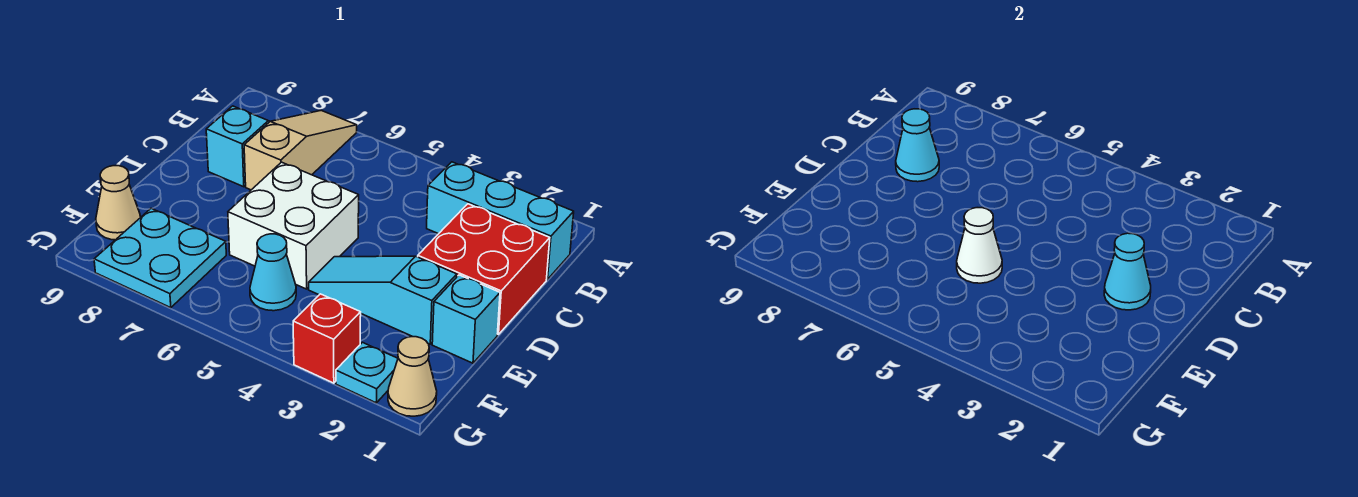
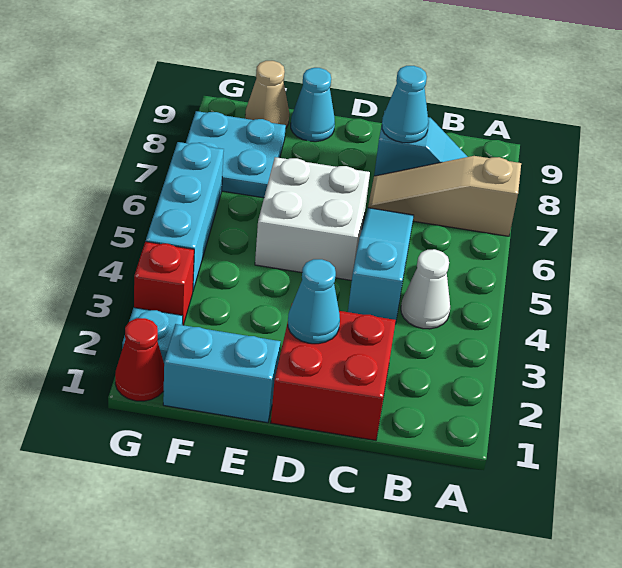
tan slope A7:C7 level 1 top C -> tan slope A7:C7 level 1 top A
cyan brick B1:B3 level 1 -> cyan brick G4:G6 level 1
cyan brick E1 level 1 -> cyan brick E1:F1 level 1
cyan slope E2:E4 level 1 top 2 -> cyan slope C4:C6 level 1 top 4
white cone E5 level 2 -> white cone B4 level 1
cyan cone F5 level 1 -> cyan cone E9 level 1
tan cone G1 level 1 -> red cone G1 level 1

